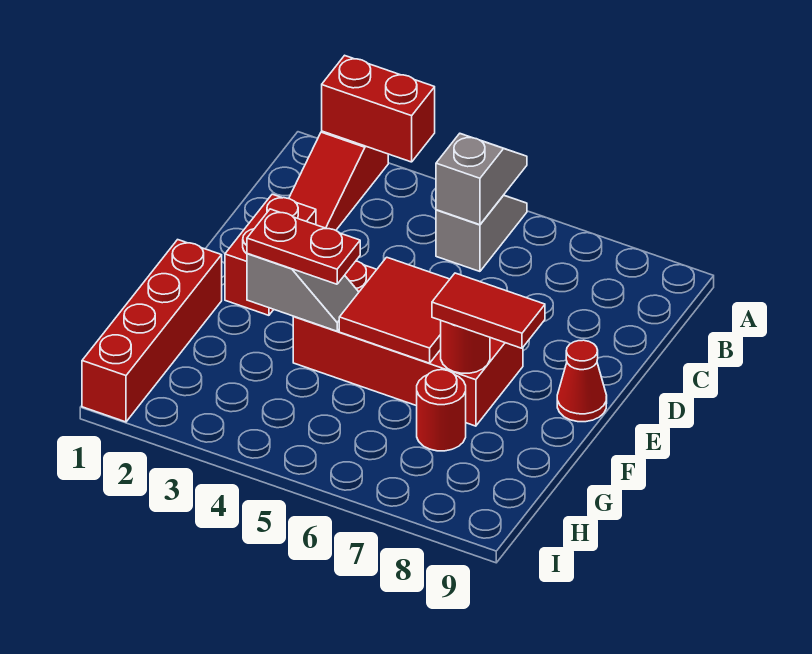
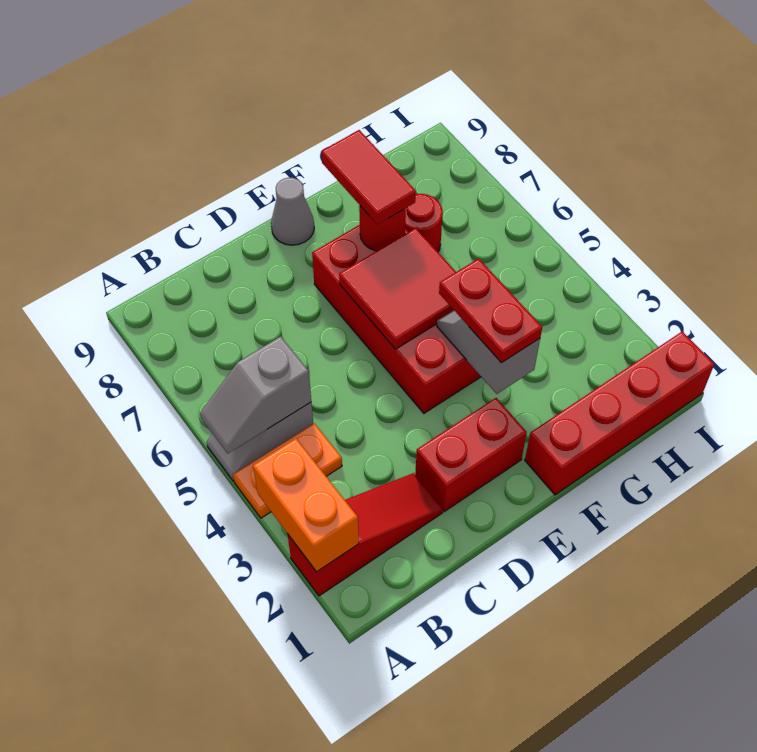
red brick A2:A3 level 2 -> orange brick A2:A3 level 2
none -> orange plate A4:B4 level 1
red cone E9 level 1 -> grey cone E9 level 1

